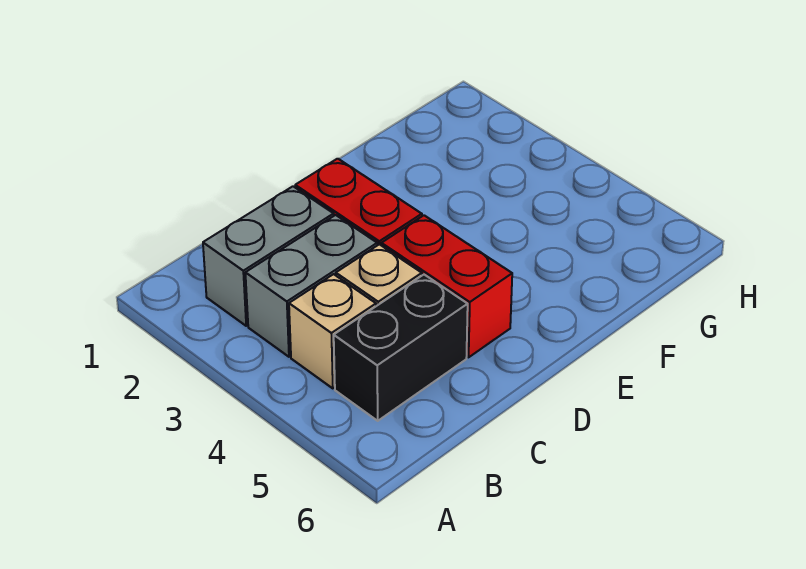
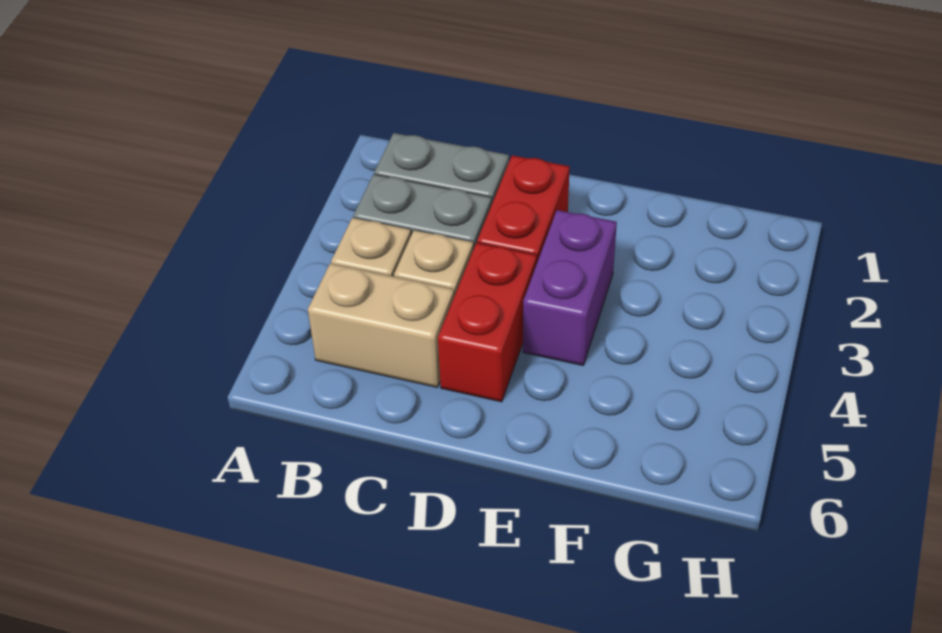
black brick B5:C5 level 1 -> tan brick B5:C5 level 1
none -> purple brick E3:E4 level 1

